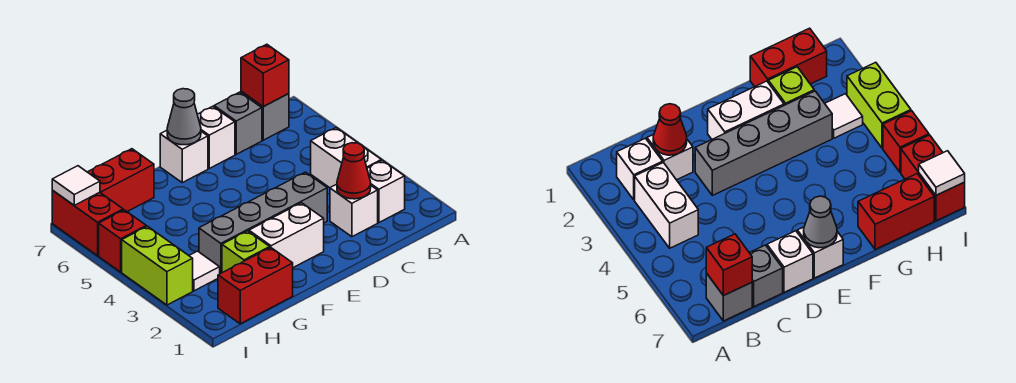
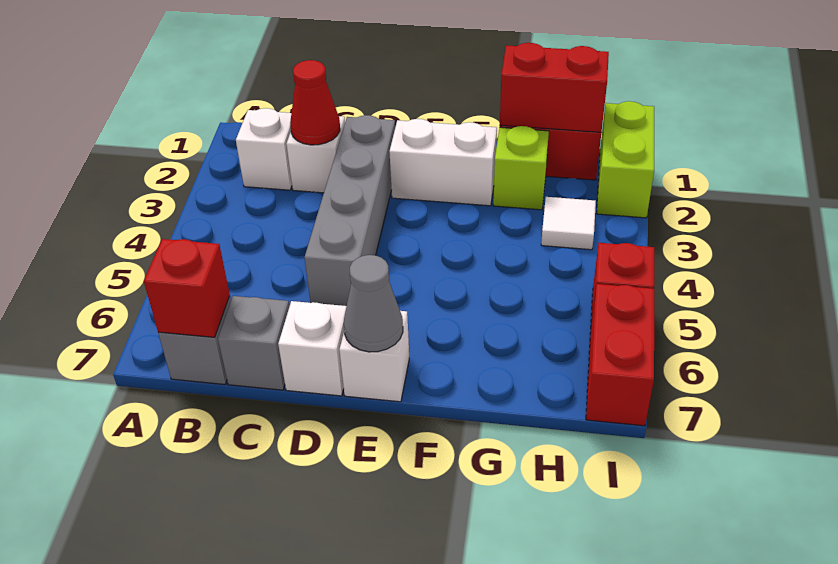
white brick B3:B4 level 1 -> none
grey brick D3:G3 level 1 -> grey brick D2:D5 level 1
red brick G7:H7 level 1 -> red brick G1:H1 level 2
lime brick I3:I4 level 1 -> lime brick I1:I2 level 1
white tile I7 level 2 -> none

